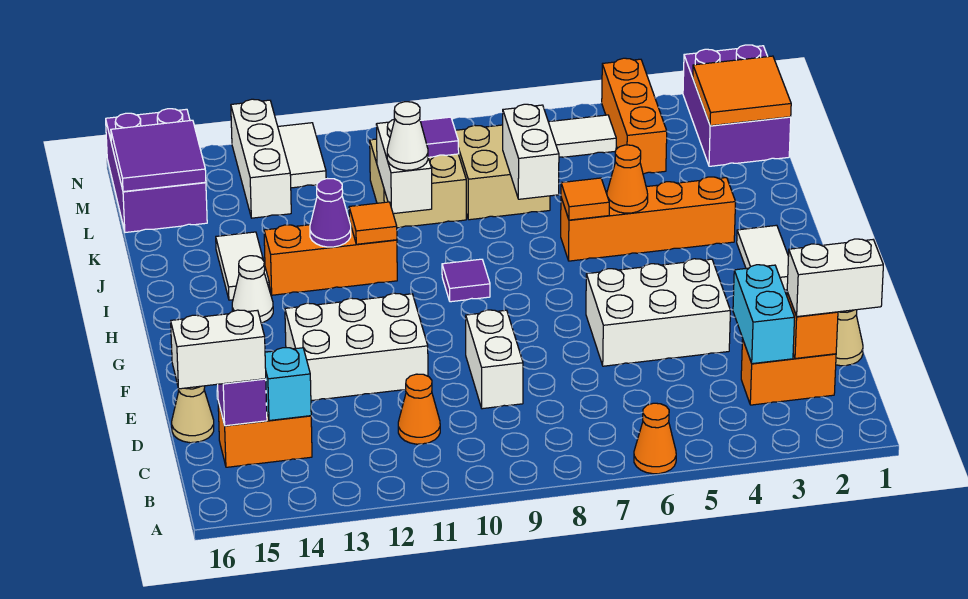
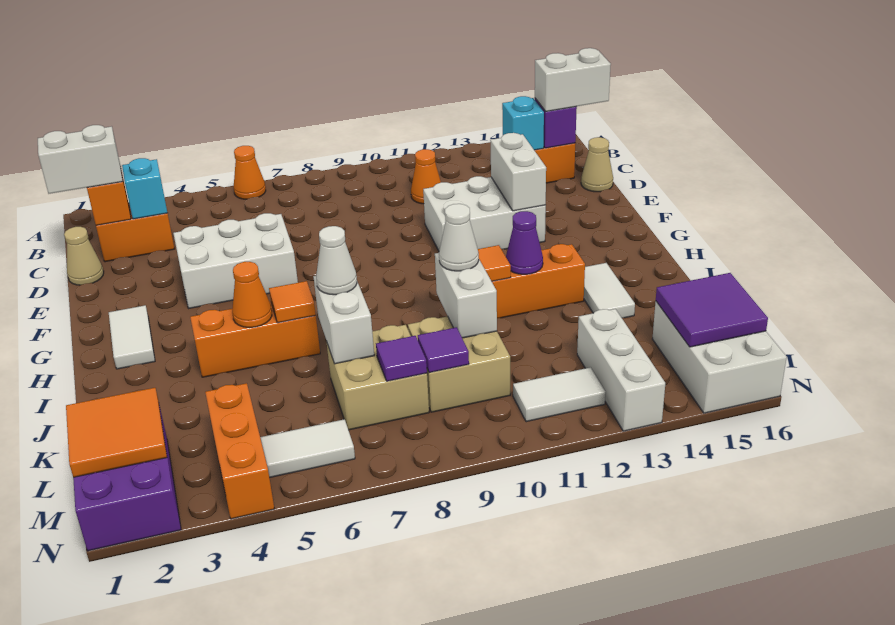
cyan brick C3:D3 level 2 -> cyan brick C3 level 2
white brick D9:E9 level 1 -> white brick E13:F13 level 2
purple tile H9 level 1 -> purple tile L8 level 2
white cone H14 level 1 -> white cone J7 level 3
orange brick I3:I6 level 1 -> orange brick I4:I6 level 1
purple brick L15:N16 level 1 -> white brick L15:N16 level 1
white tile M12:N12 level 1 -> white tile M11:M12 level 1

